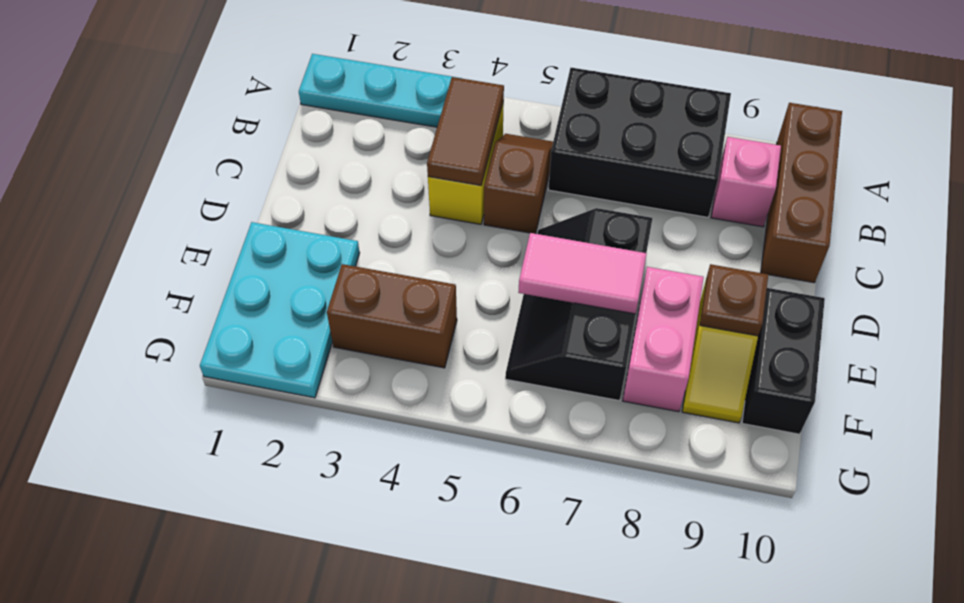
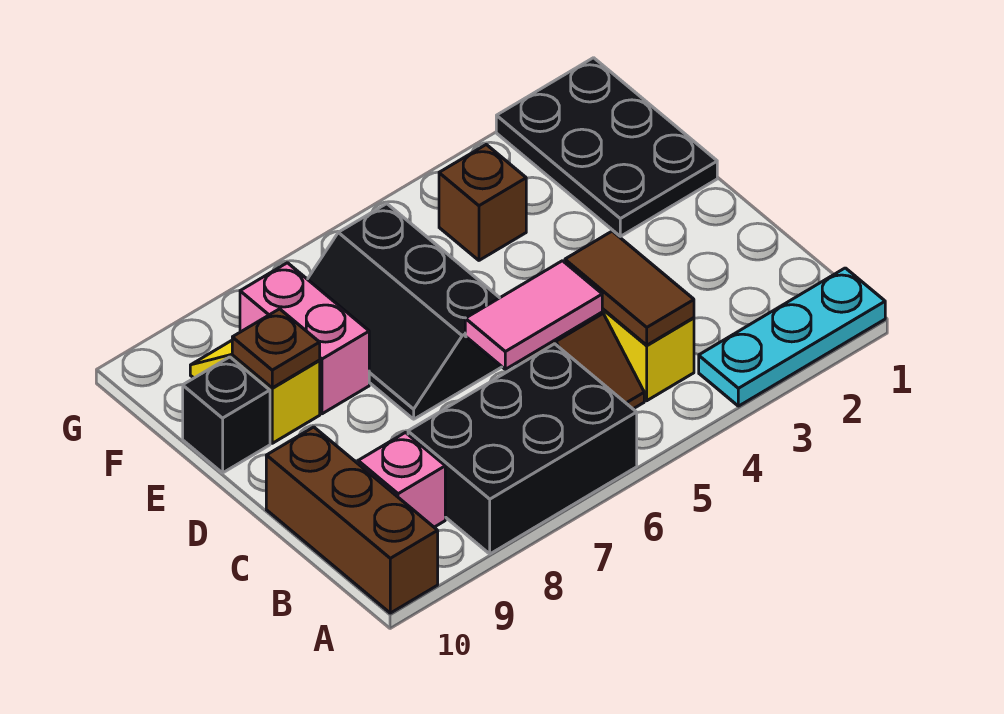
black slope D6:F7 level 1 top 7 -> black slope D6:F7 level 1 top 6
cyan plate E1:G2 level 1 -> black plate E1:G2 level 1
pink tile E6:E7 level 2 -> pink tile C5:C6 level 2
black brick E10:F10 level 1 -> black brick E10 level 1
brown brick F3:F4 level 1 -> brown brick F4 level 1

